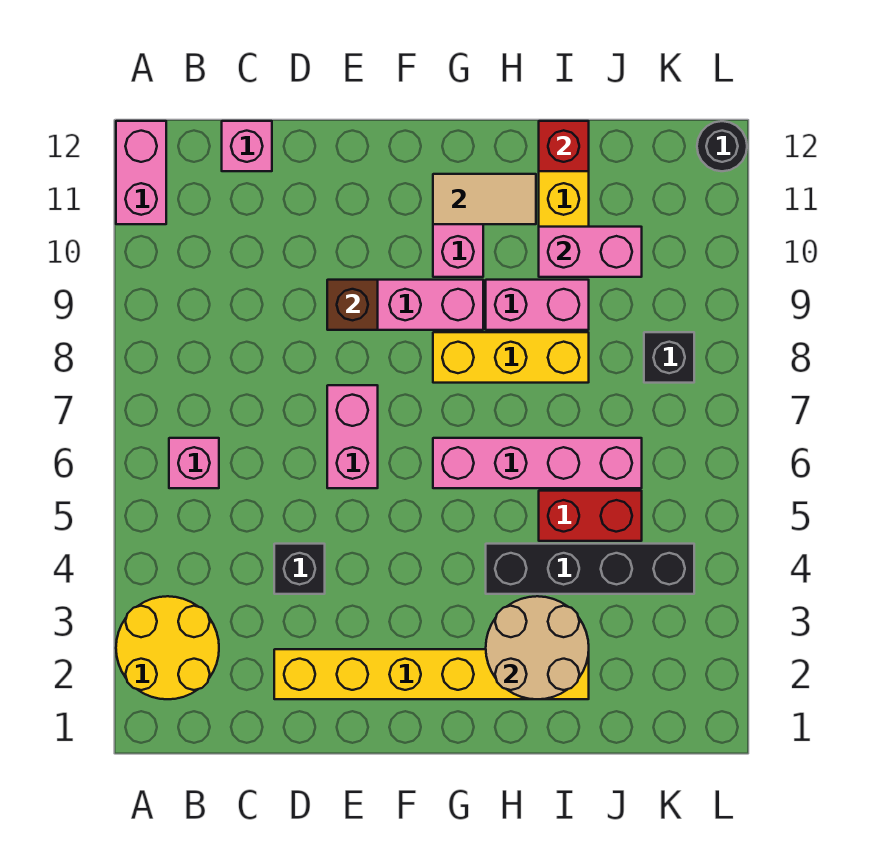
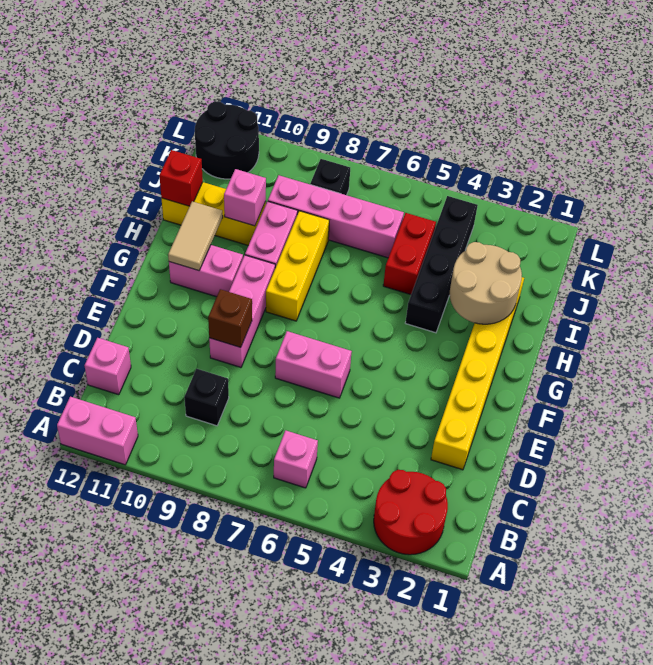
yellow round brick A2:B3 level 1 -> red round brick A2:B3 level 1
black brick D4 level 1 -> black brick C9 level 1
pink brick G6:J6 level 1 -> pink brick J6:J9 level 1
pink brick I10:J10 level 2 -> pink brick I10 level 2
black round brick L12 level 1 -> black round brick K11:L12 level 1

